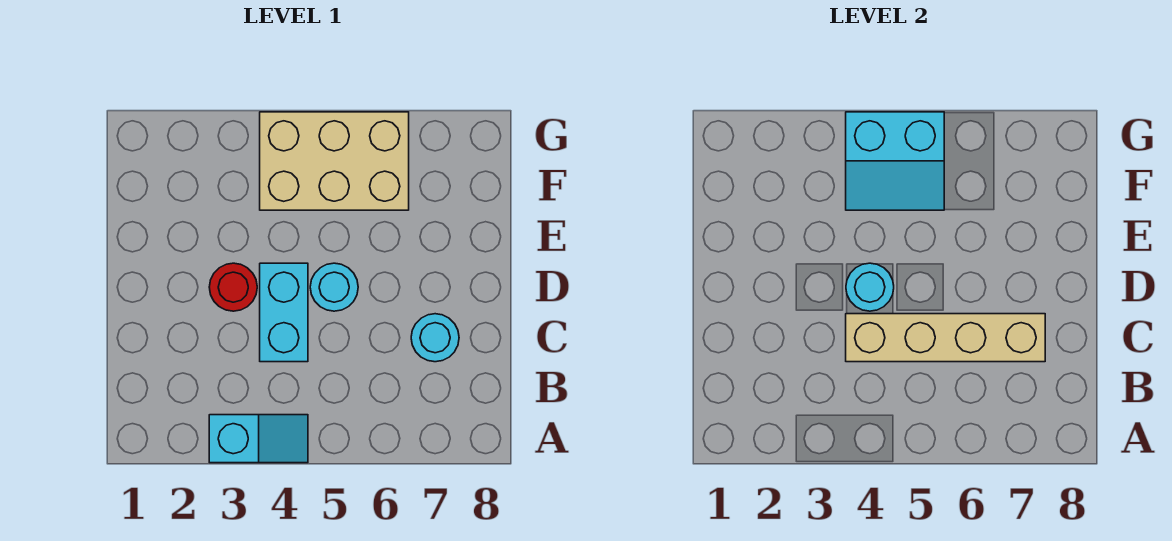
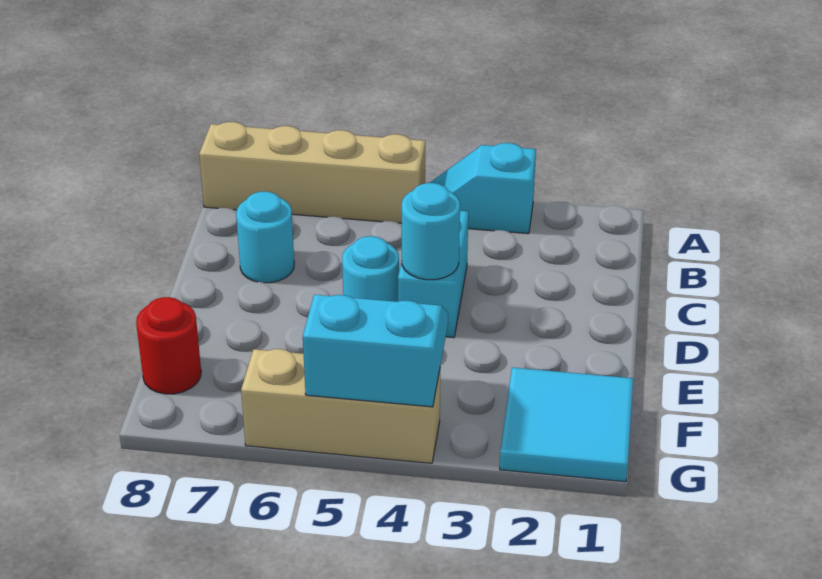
tan brick C4:C7 level 2 -> tan brick A5:A8 level 1
red round brick D3 level 1 -> red round brick F8 level 1
none -> cyan tile F1:G2 level 1
tan brick F4:G6 level 1 -> tan brick G4:G6 level 1

